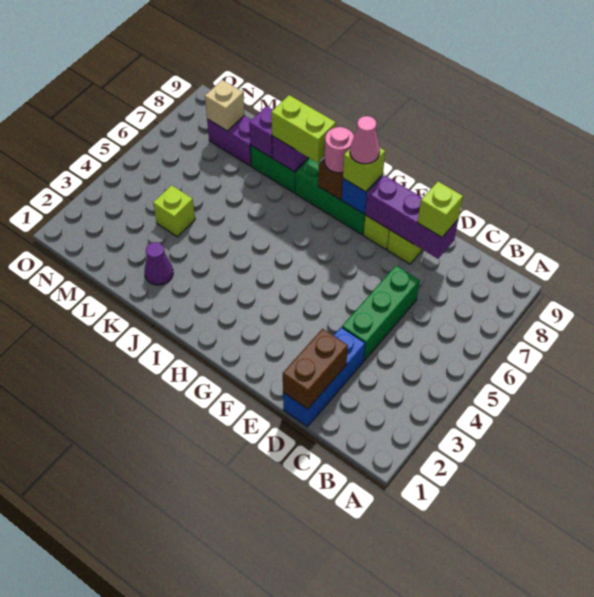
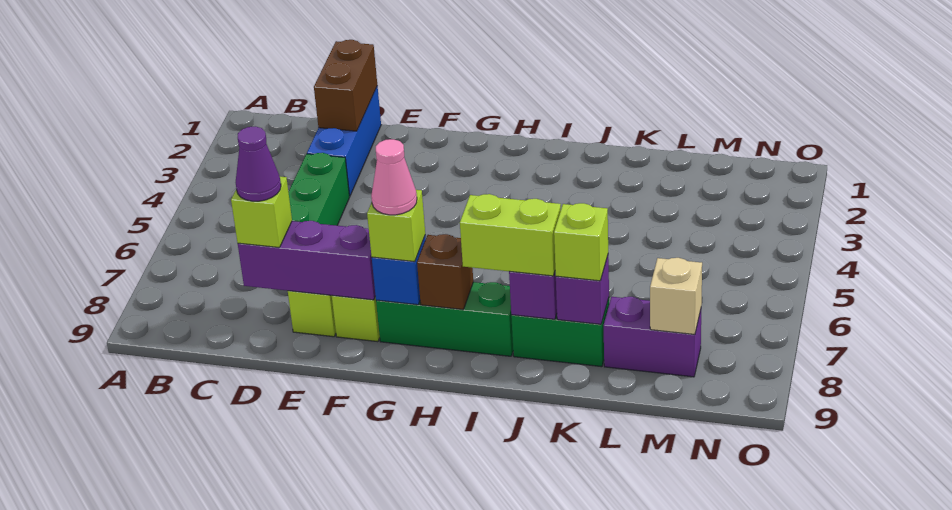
pink round brick H8 level 3 -> none
purple cone K2 level 1 -> purple cone D8 level 4
lime brick L4 level 1 -> lime brick K8 level 3

